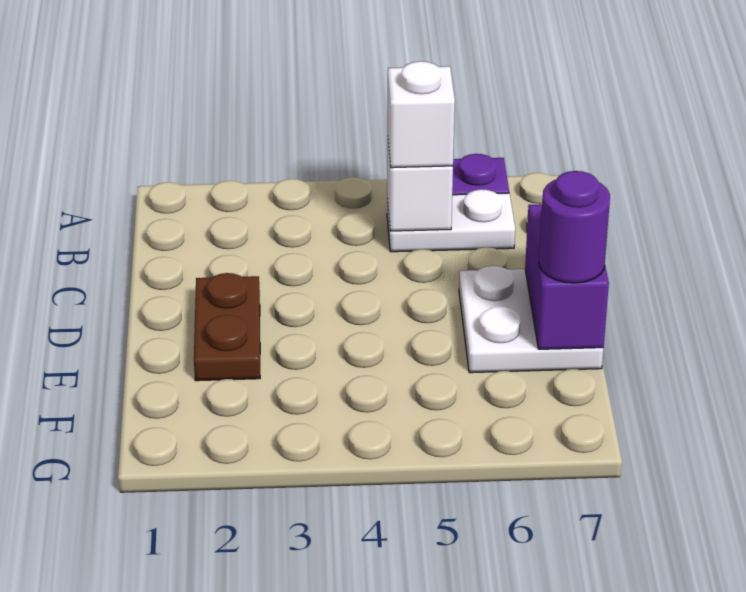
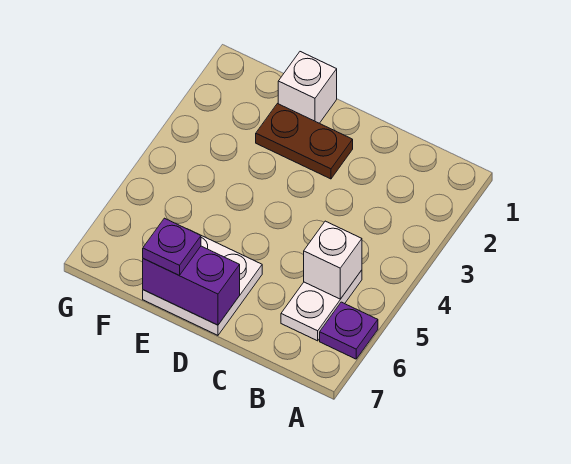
white brick B5 level 3 -> white brick E1 level 1
purple round brick E7 level 3 -> purple plate E7 level 3

